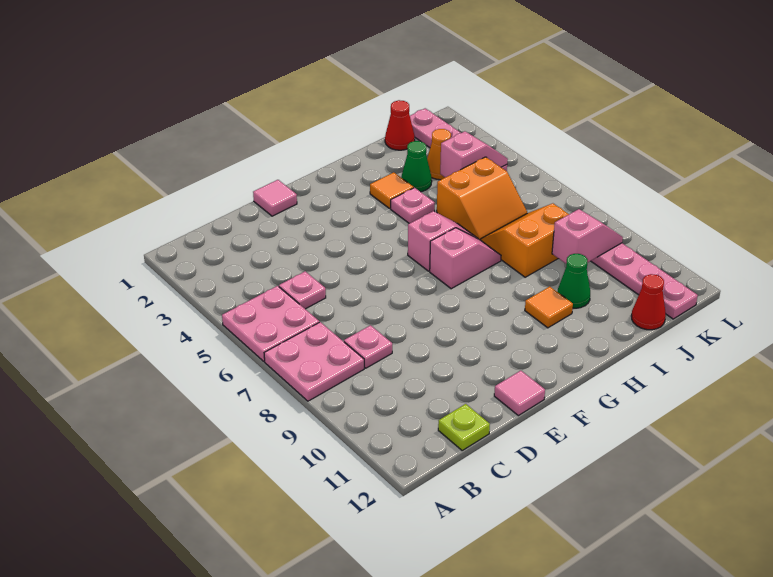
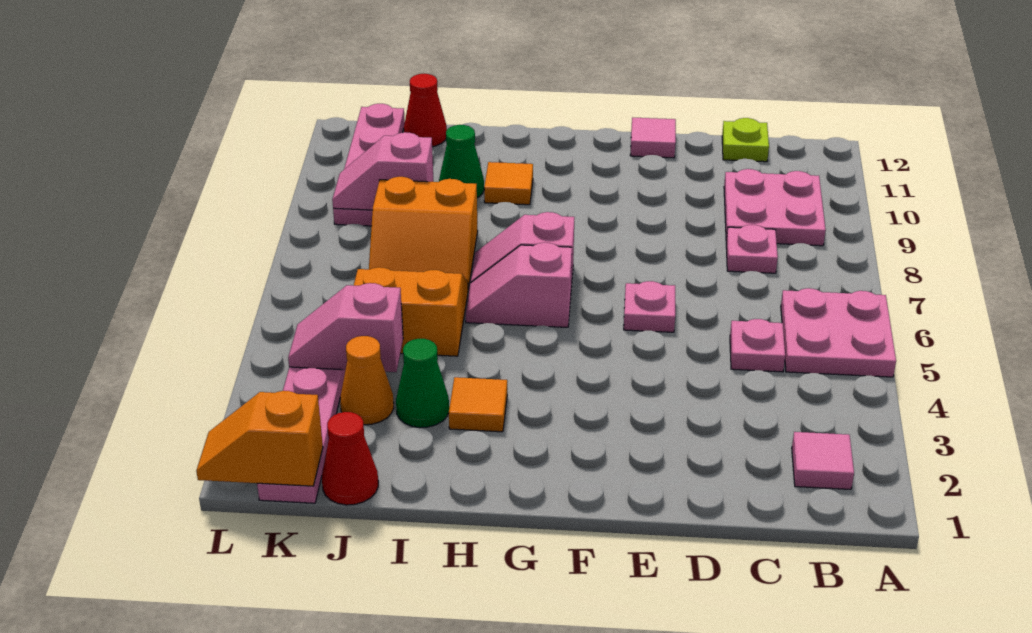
pink plate A7:B8 level 1 -> pink plate B9:C10 level 1
pink tile E1 level 1 -> pink tile B2 level 1
pink plate H4 level 1 -> pink plate E6 level 1
none -> orange slope K1:L1 level 2 top K

